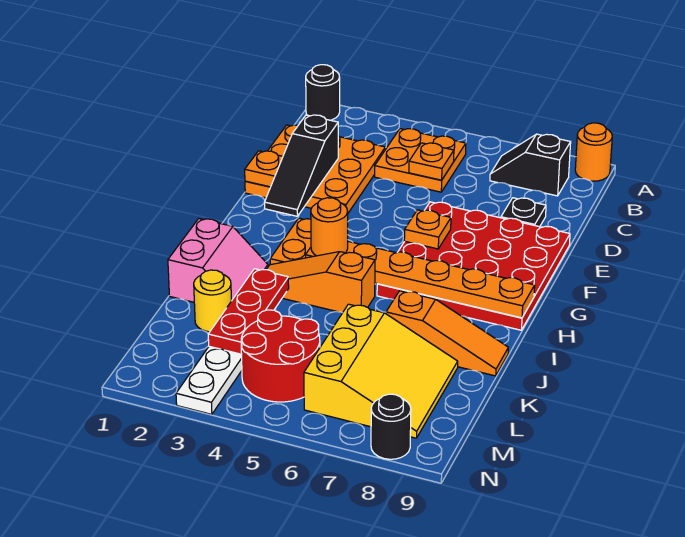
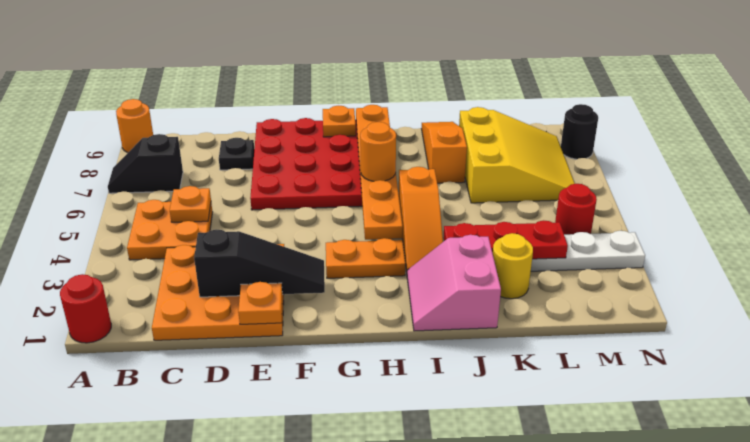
black round brick A1 level 1 -> red round brick A1 level 1
black slope B7:B8 level 1 top 8 -> black slope A7:B7 level 1 top B
orange plate F6 level 2 -> orange plate G9 level 2
orange round brick H4 level 3 -> orange round brick H6 level 3
pink slope I1:J2 level 1 top 1 -> pink slope I1:J2 level 1 top J
yellow slope K6:M8 level 1 top 6 -> yellow slope K6:M8 level 1 top K
red round brick L4:M5 level 1 -> red round brick M4 level 1

